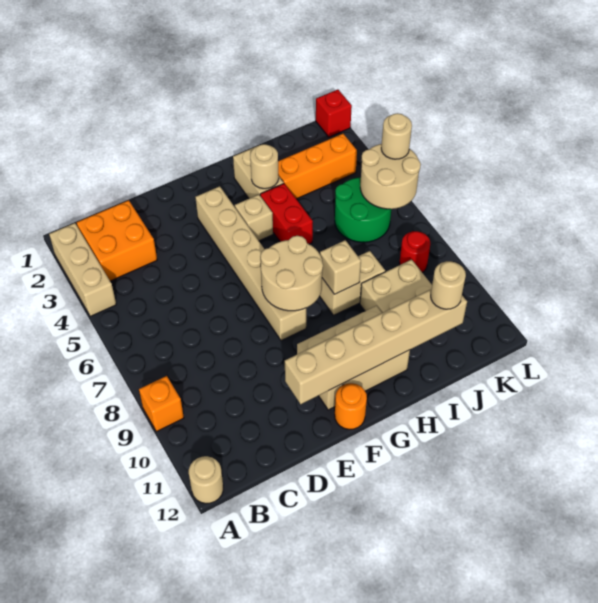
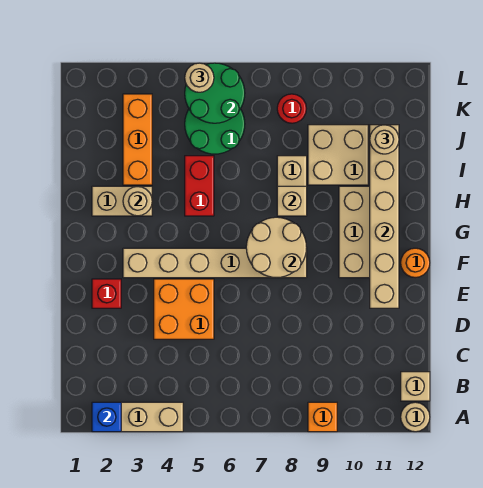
none -> blue brick A2 level 2
orange brick B2:C3 level 1 -> orange brick D4:E5 level 1
tan brick G4 level 1 -> tan brick B12 level 1
red brick H4:H5 level 1 -> red brick H5:I5 level 1
tan round brick K5:L6 level 2 -> green round brick K5:L6 level 2
red brick L1 level 1 -> red brick E2 level 1

